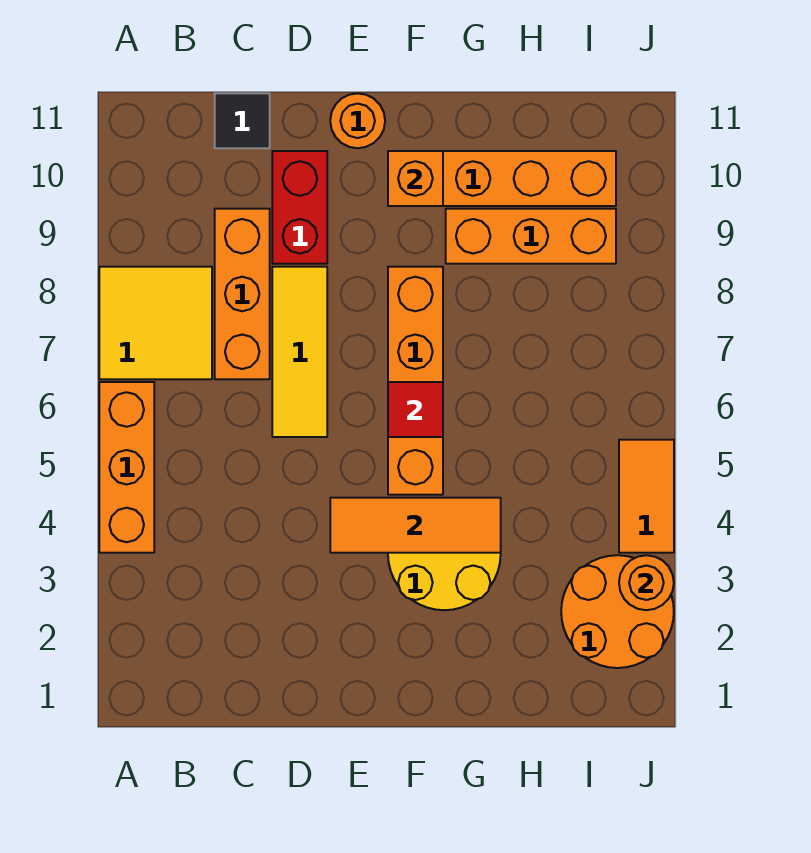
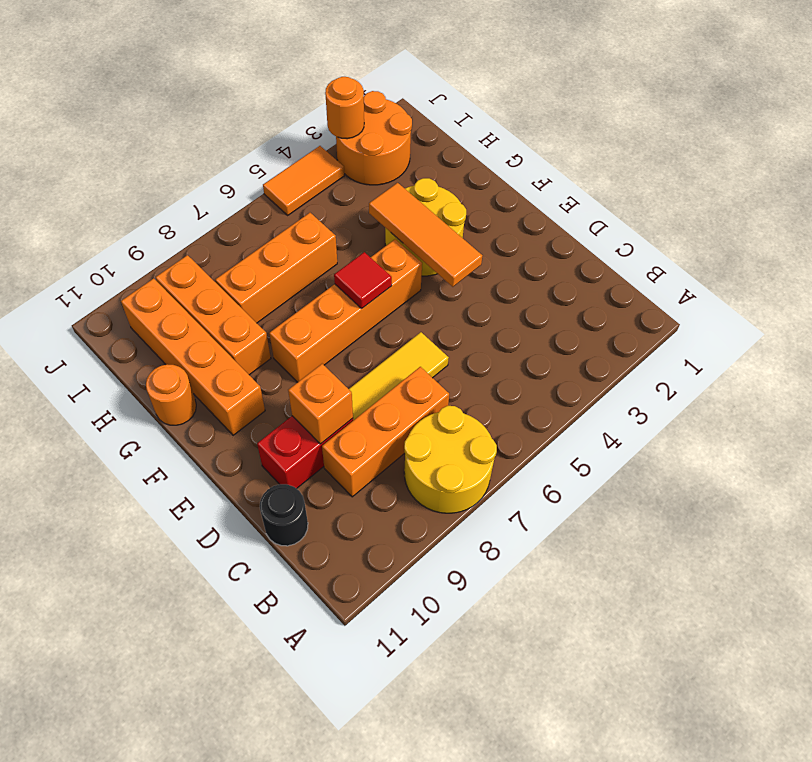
orange brick A4:A6 level 1 -> orange brick H6:H8 level 1
yellow tile A7:B8 level 1 -> yellow round brick A7:B8 level 1
black tile C11 level 1 -> black round brick C11 level 1
orange round brick E11 level 1 -> orange round brick G11 level 1
orange brick F10 level 2 -> orange brick D9 level 2

